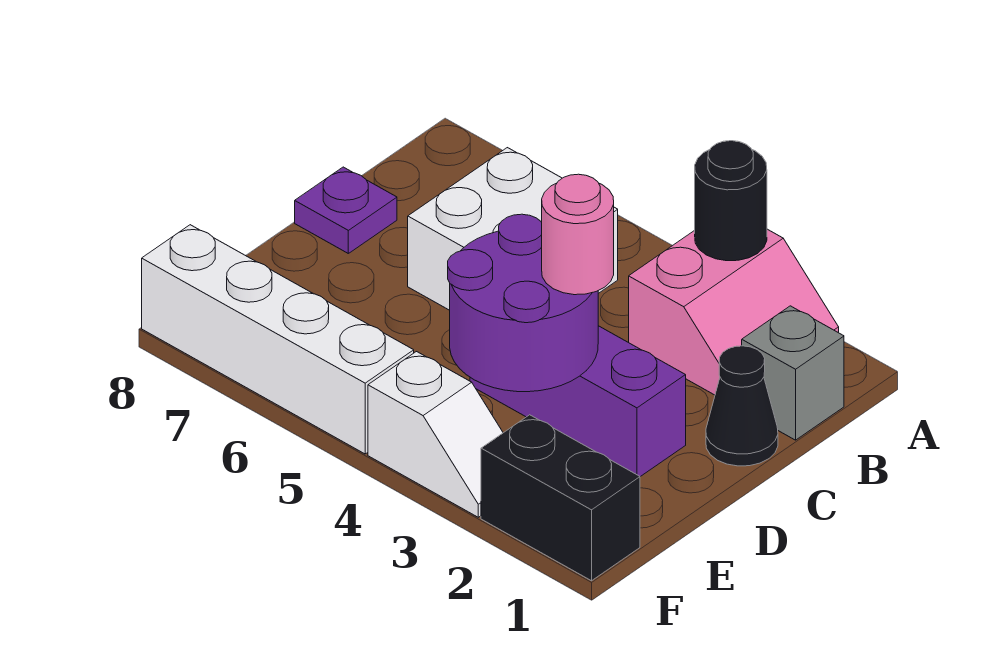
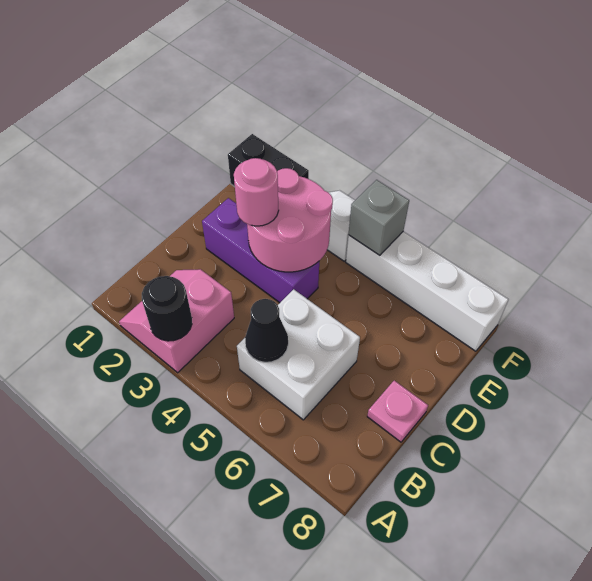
grey brick B1 level 1 -> grey brick F5 level 2
black cone C1 level 1 -> black cone B5 level 2
purple plate C8 level 1 -> pink plate C8 level 1
purple round brick D3:E4 level 2 -> pink round brick D3:E4 level 2

